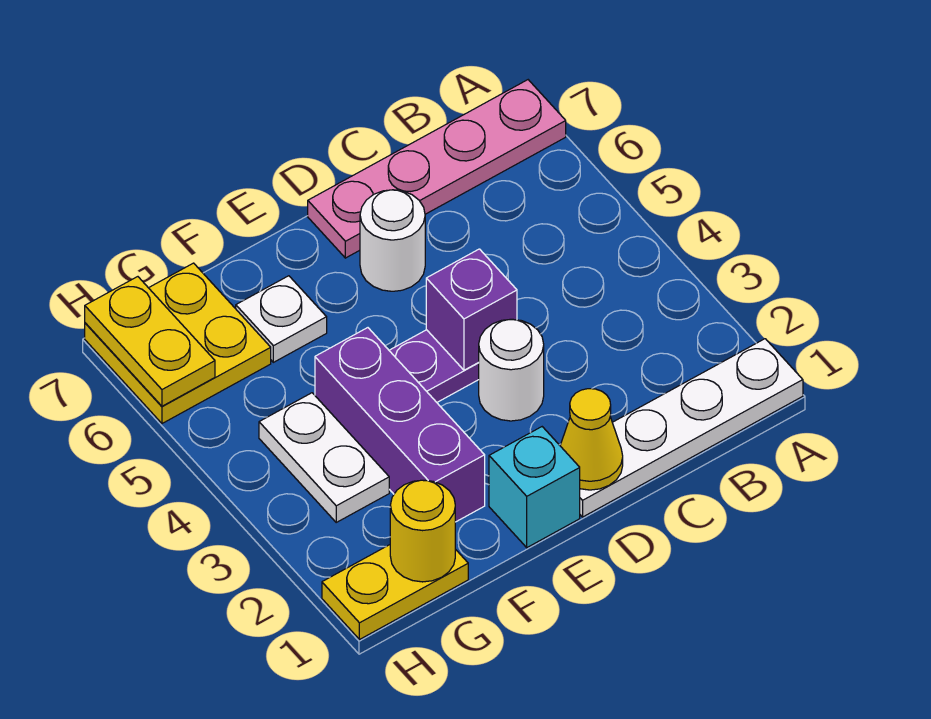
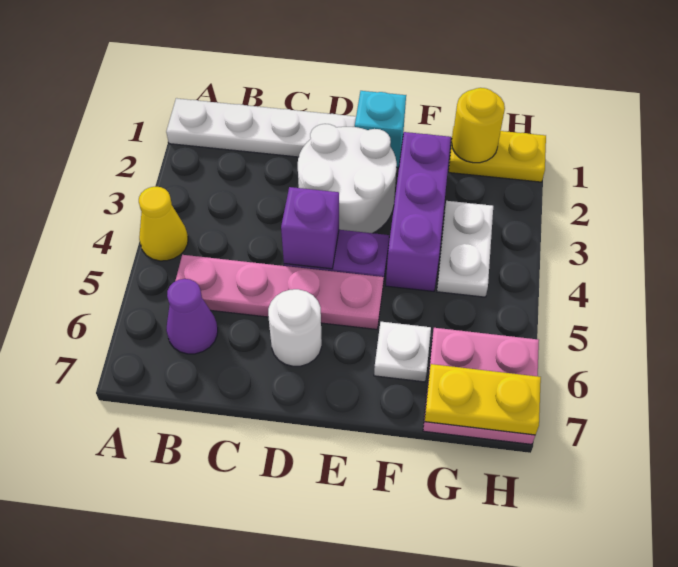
pink plate A7:D7 level 1 -> pink plate B5:E5 level 1
none -> purple cone B6 level 1
yellow cone D1 level 2 -> yellow cone A4 level 1
white round brick D3 level 1 -> white round brick D2:E3 level 1
yellow plate G6:H7 level 1 -> pink plate G6:H7 level 1
yellow plate H6:H7 level 2 -> yellow plate G7:H7 level 2

